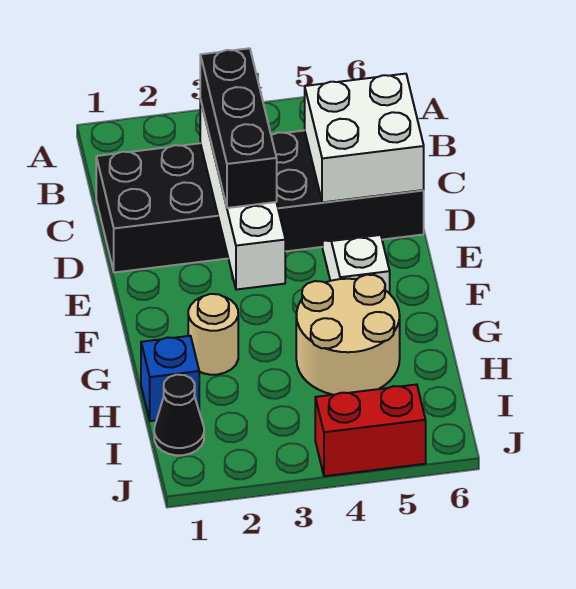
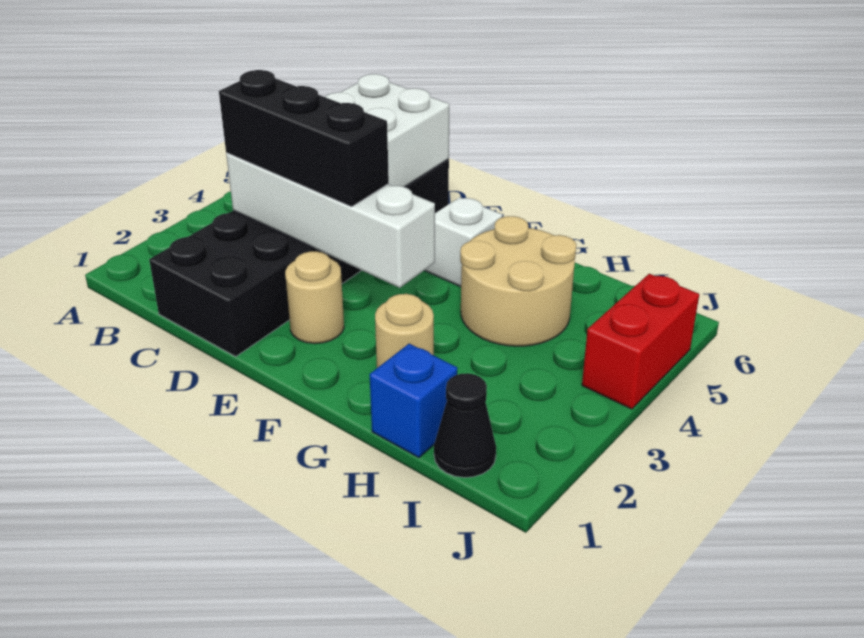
none -> tan round brick E2 level 1

